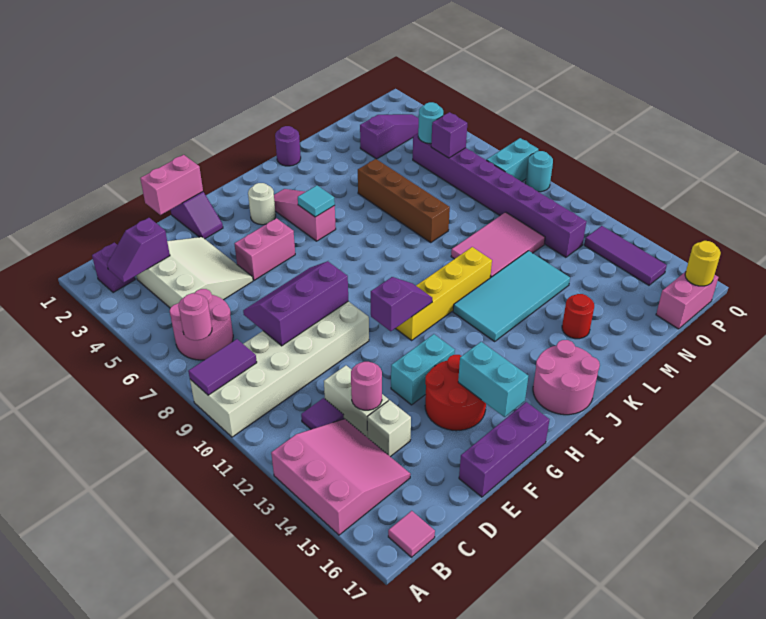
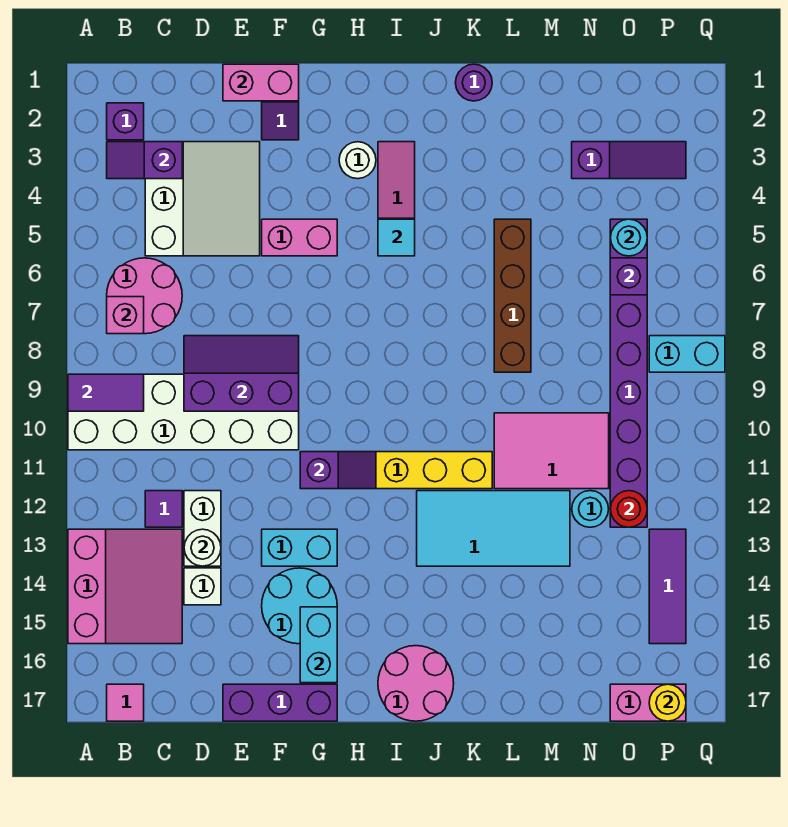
pink round brick B7 level 2 -> pink brick B7 level 2
pink round brick D13 level 2 -> white round brick D13 level 2
red round brick F14:G15 level 1 -> cyan round brick F14:G15 level 1
red round brick L15 level 1 -> red round brick O12 level 2
cyan round brick Q9 level 1 -> cyan round brick N12 level 1

